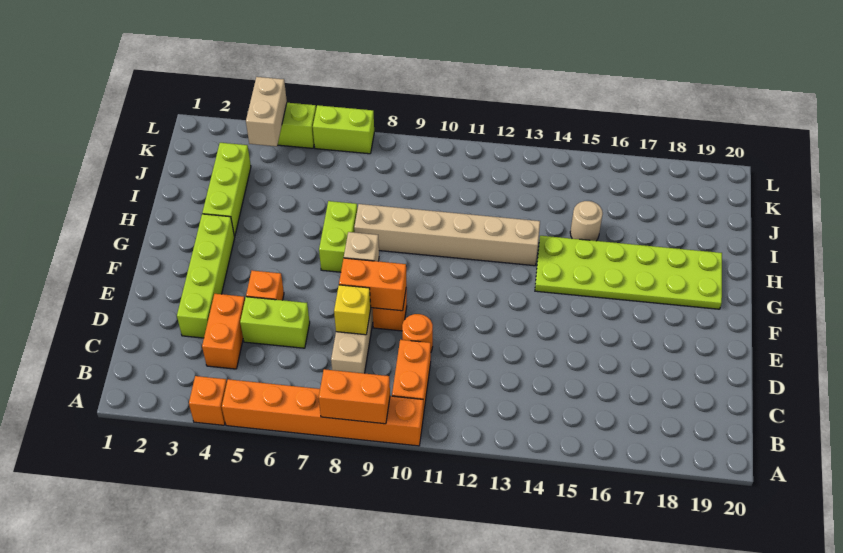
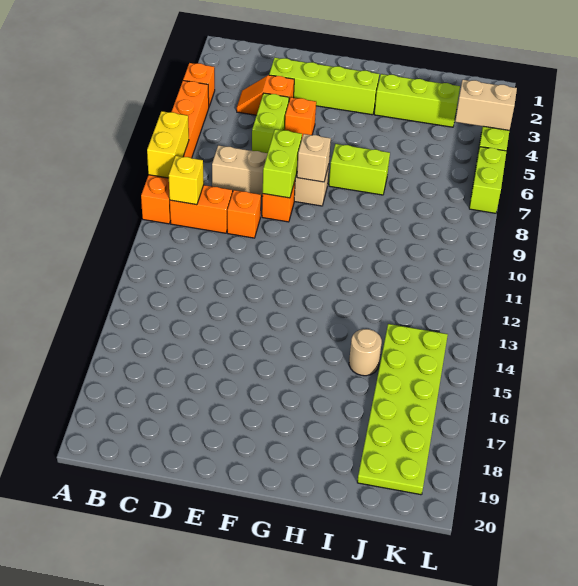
orange brick A8:A9 level 2 -> yellow brick A8:A9 level 2
orange brick C4:D4 level 1 -> orange slope C4:D4 level 1 top D
yellow brick D8 level 2 -> yellow brick B10 level 2
orange round brick D10 level 1 -> orange brick D10 level 1
orange brick E8:E9 level 2 -> lime brick E8:E9 level 2
lime plate G14:H19 level 1 -> lime plate J14:K19 level 1
tan brick H8:H13 level 1 -> none

